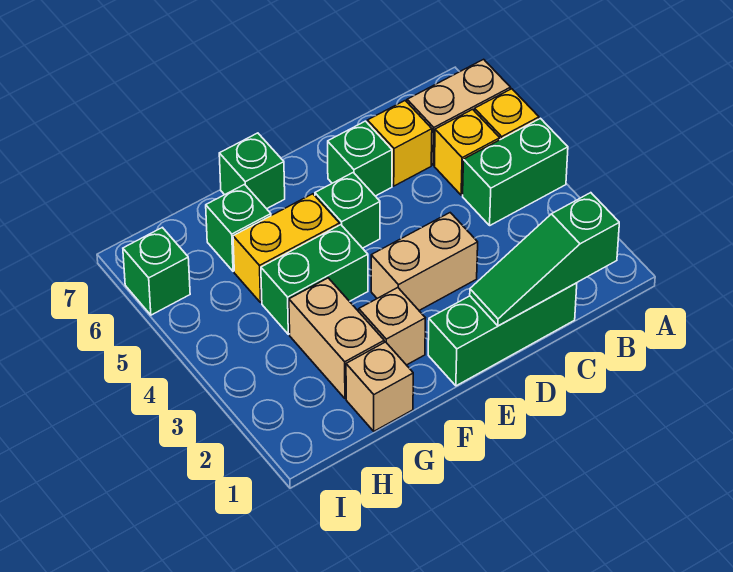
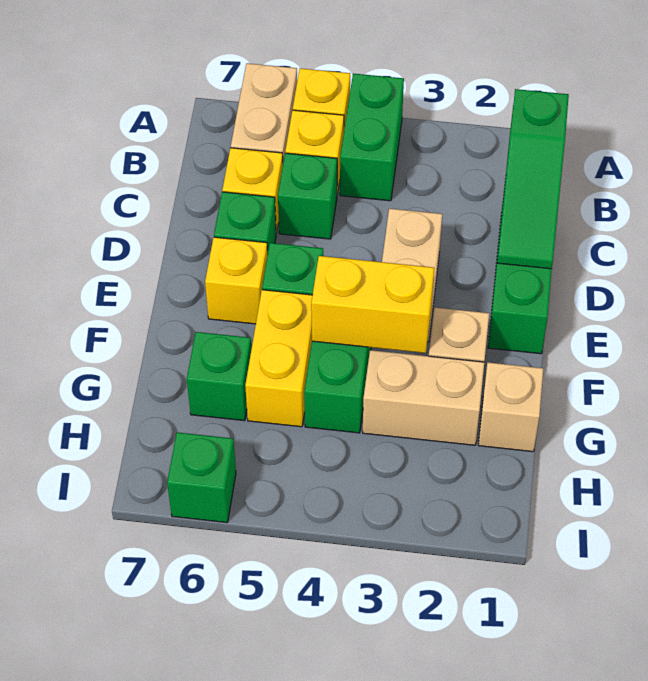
none -> yellow brick E6 level 1
none -> yellow brick F3:F4 level 2
green brick F7 level 1 -> green brick C5 level 1

